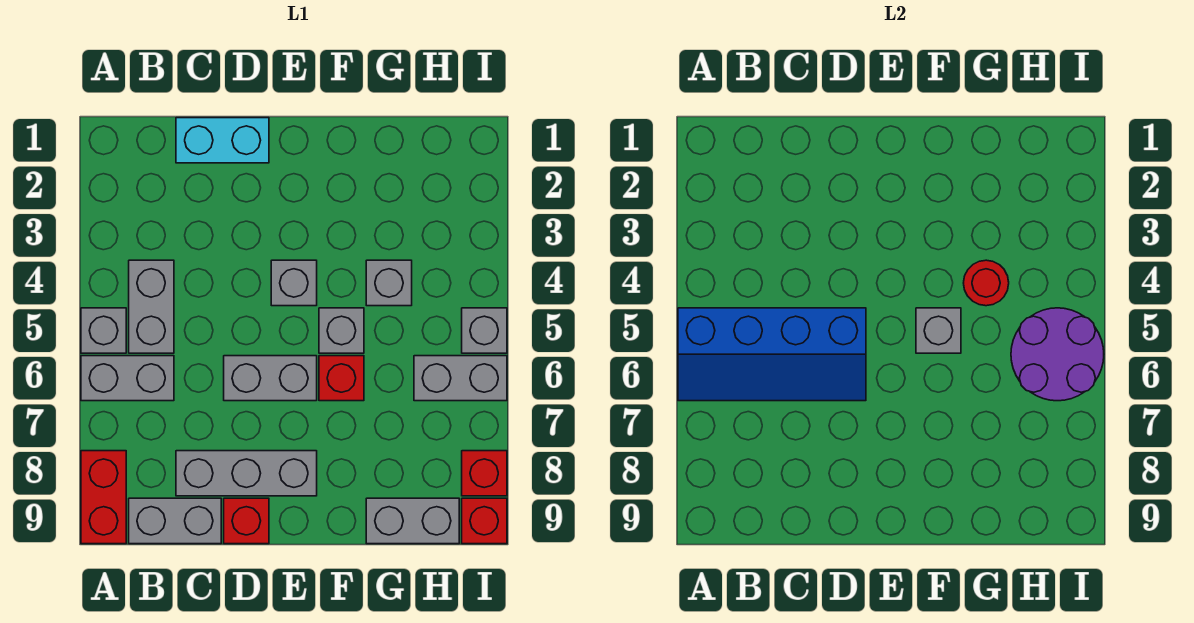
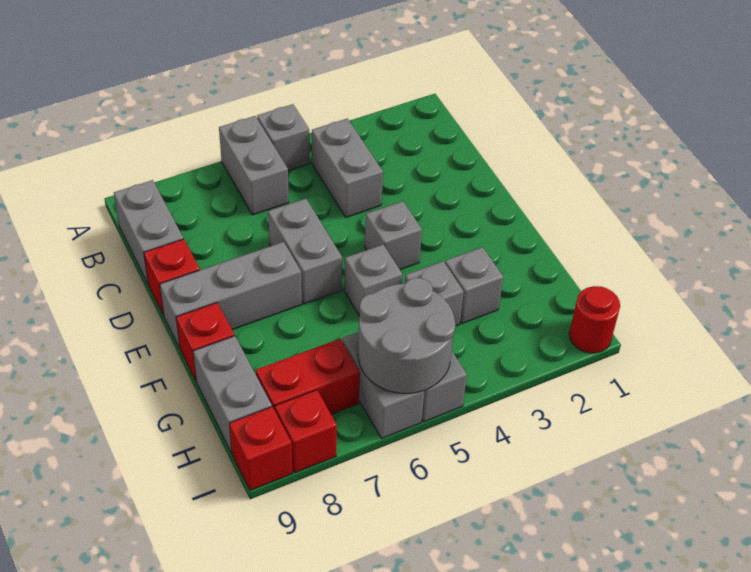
blue slope A5:D6 level 2 top 5 -> none
red brick A8:A9 level 1 -> red brick H7:H8 level 1
grey brick B4:B5 level 1 -> grey brick B4:C4 level 1
cyan brick C1:D1 level 1 -> none
grey brick C8:E8 level 1 -> grey brick E7:E9 level 1
grey brick F5 level 2 -> grey brick G3 level 1
red brick F6 level 1 -> red brick F9 level 1
red round brick G4 level 2 -> red round brick I1 level 1
purple round brick H5:I6 level 2 -> grey round brick H5:I6 level 2

